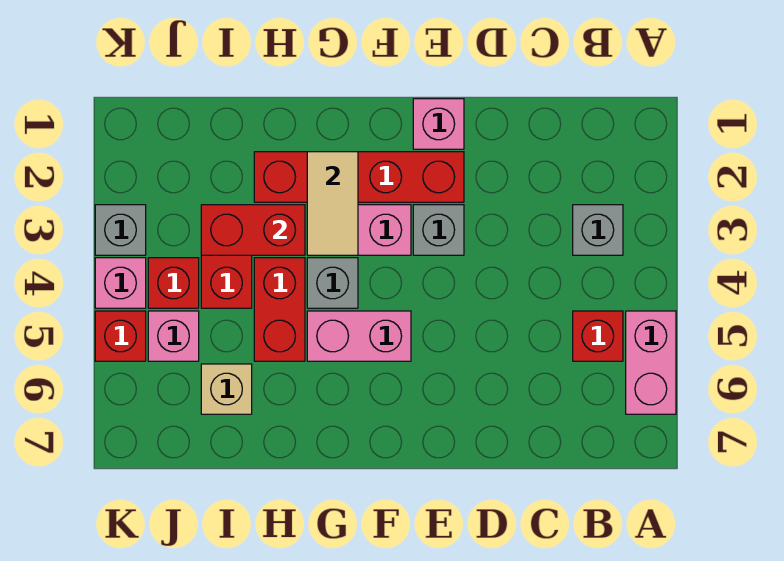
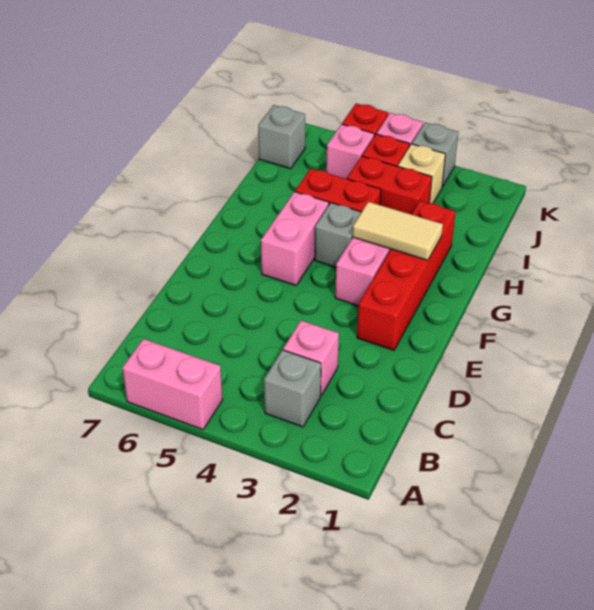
red brick B5 level 1 -> none
pink brick E1 level 1 -> pink brick C3 level 1
grey brick E3 level 1 -> grey brick J7 level 1
red brick H3:I3 level 2 -> none
tan brick I6 level 1 -> tan brick J3 level 1

